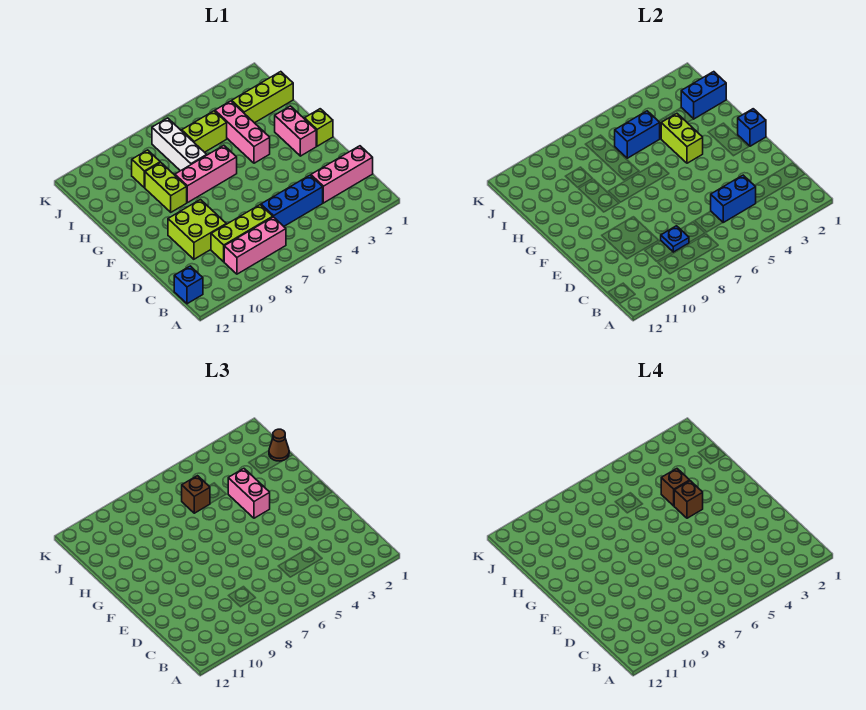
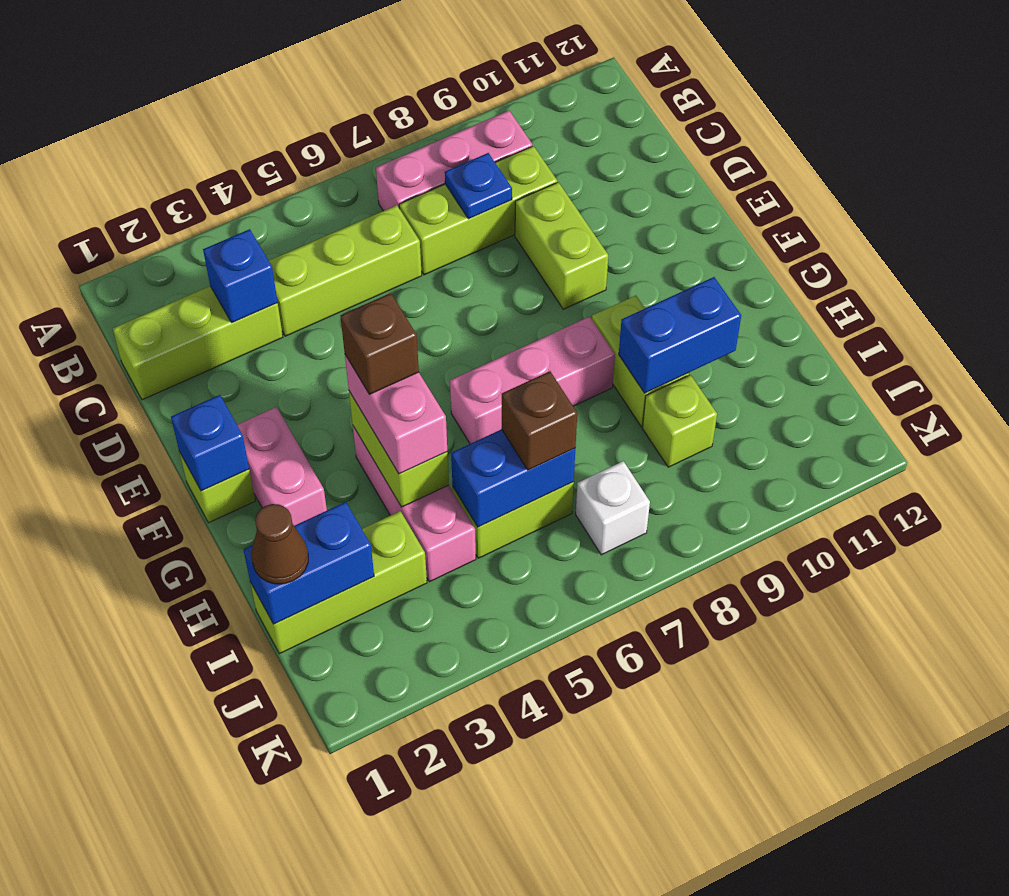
blue brick B12 level 1 -> blue brick C3 level 2
pink brick C1:C3 level 1 -> lime brick C1:C3 level 1
blue brick C4:C6 level 1 -> lime brick C4:C6 level 1
blue brick C4:C5 level 2 -> blue brick H9:H10 level 2
lime brick D9:E10 level 1 -> lime brick D9:E9 level 1
brown brick H4 level 4 -> none
white brick H7:J7 level 1 -> white brick J7 level 1

